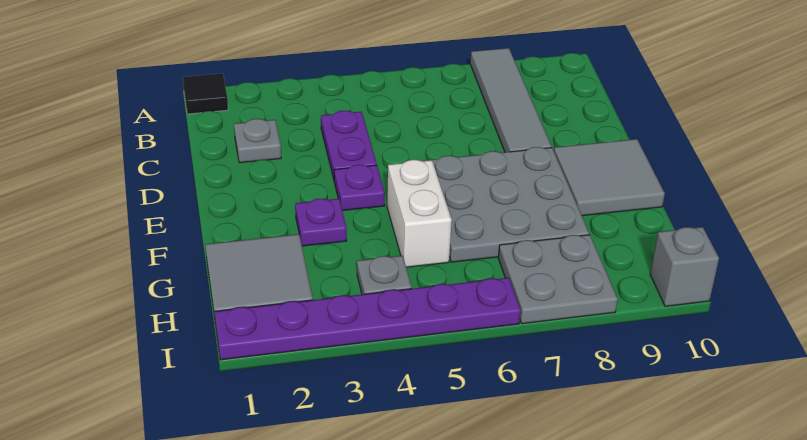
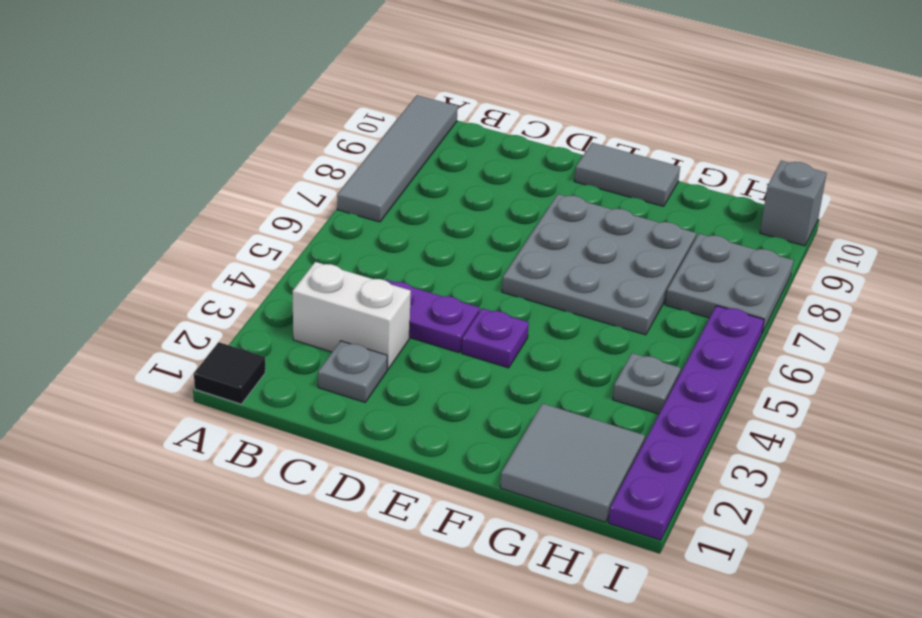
grey tile A8:D8 level 1 -> grey tile A7:A10 level 1
grey tile E9:F10 level 1 -> grey tile E10:F10 level 1
purple plate F3 level 1 -> none
white brick F5:G5 level 1 -> white brick B3:C3 level 1

